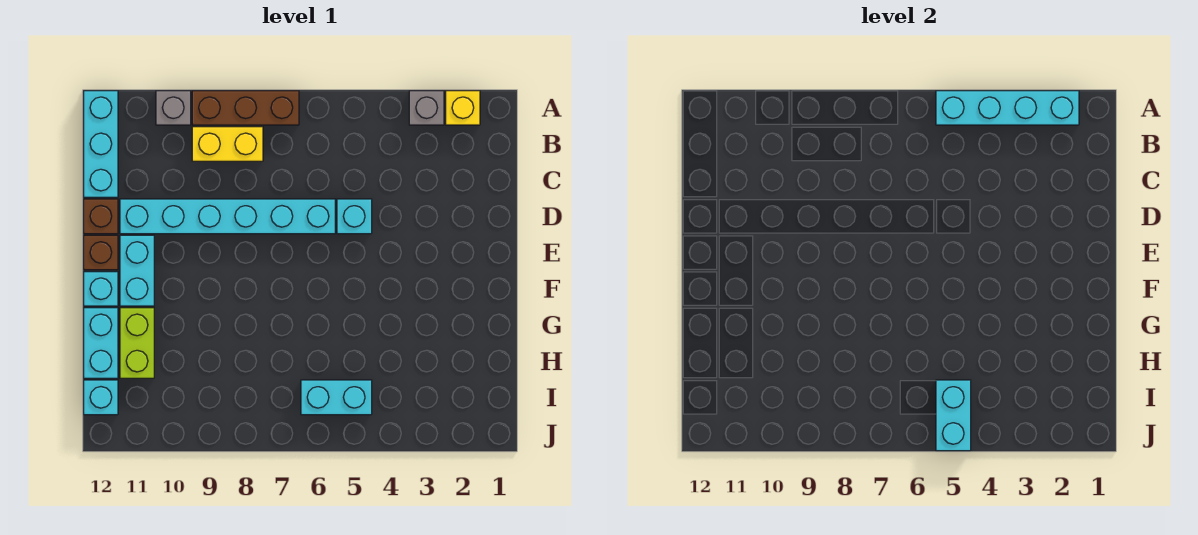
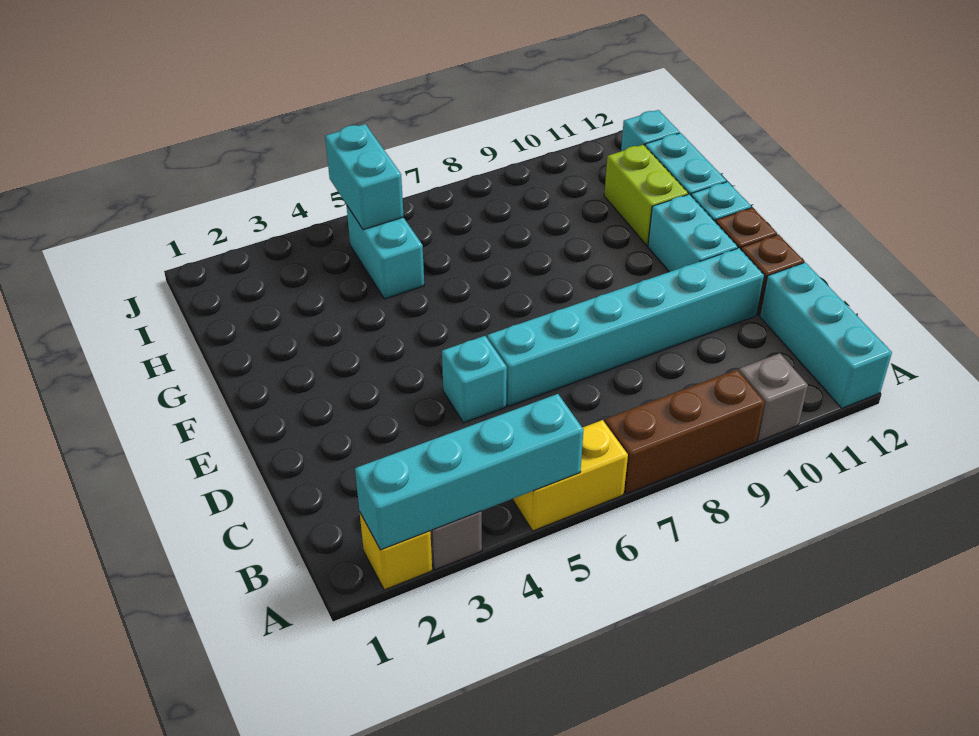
yellow brick B8:B9 level 1 -> yellow brick A5:A6 level 1
cyan brick I5:I6 level 1 -> cyan brick H5:I5 level 1

